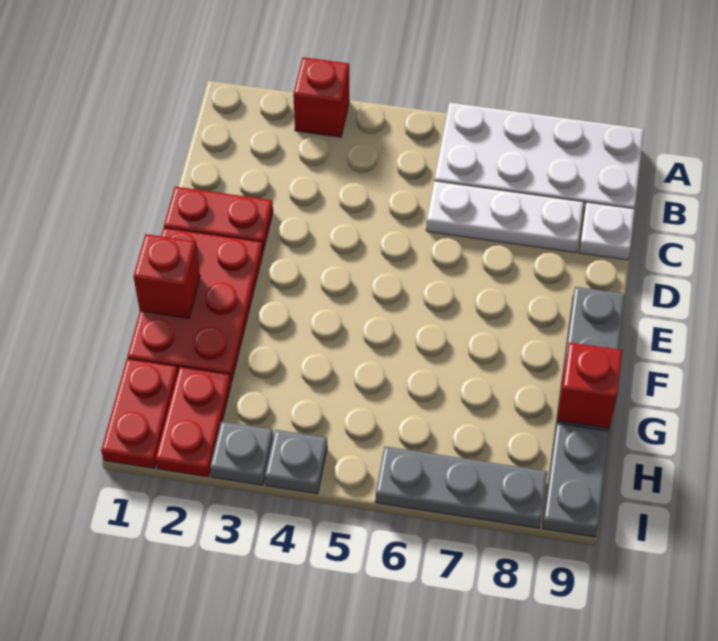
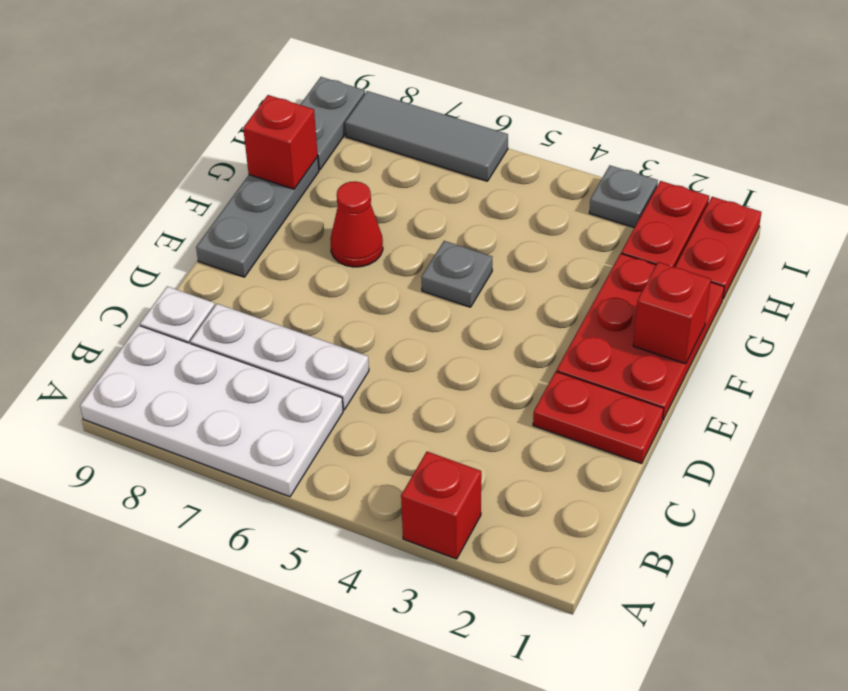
none -> red cone F7 level 1
grey plate I4 level 1 -> grey plate F5 level 1
grey plate I6:I8 level 1 -> grey tile I6:I8 level 1

